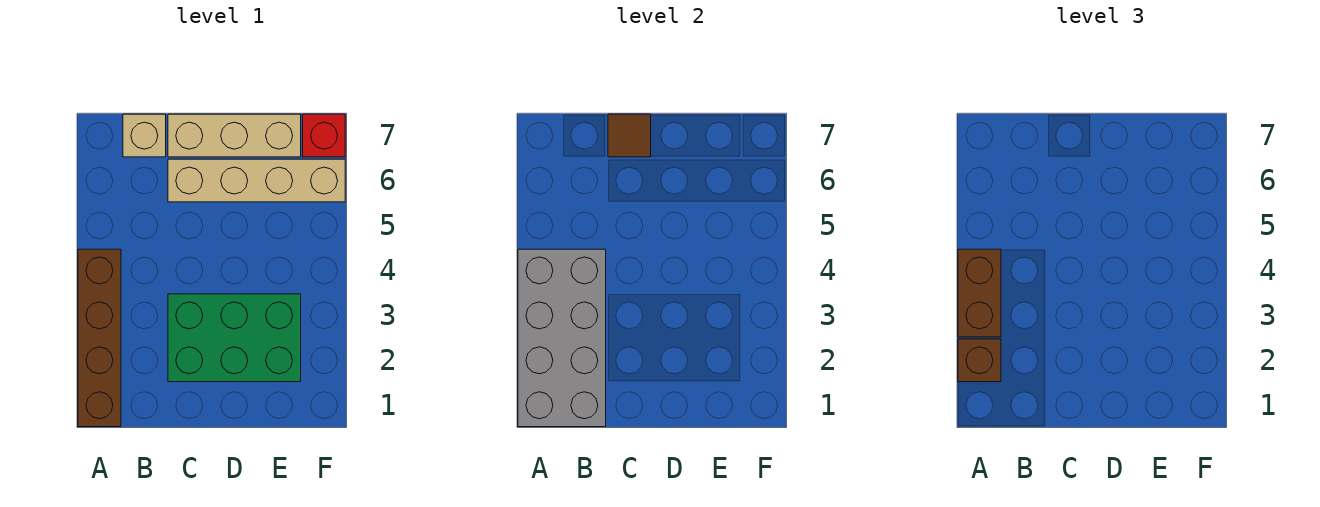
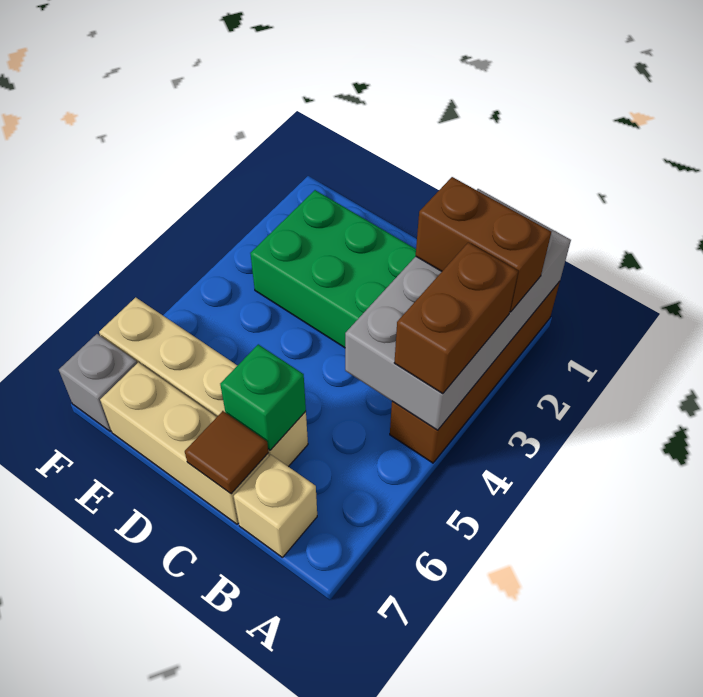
brown brick A2 level 3 -> brown brick A2:B2 level 3
none -> green brick C6 level 2
red brick F7 level 1 -> grey brick F7 level 1

